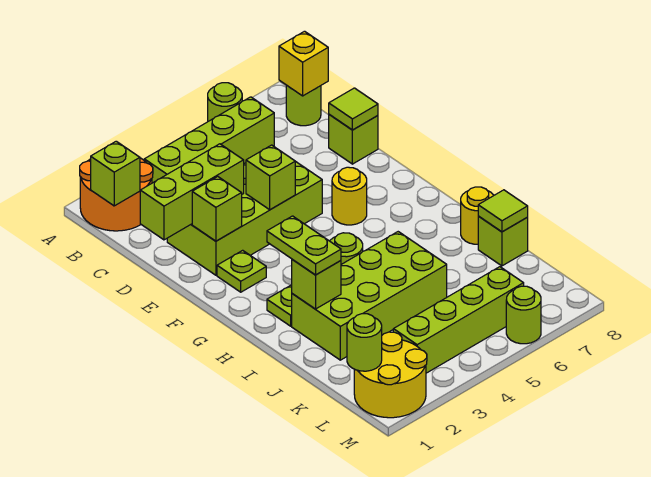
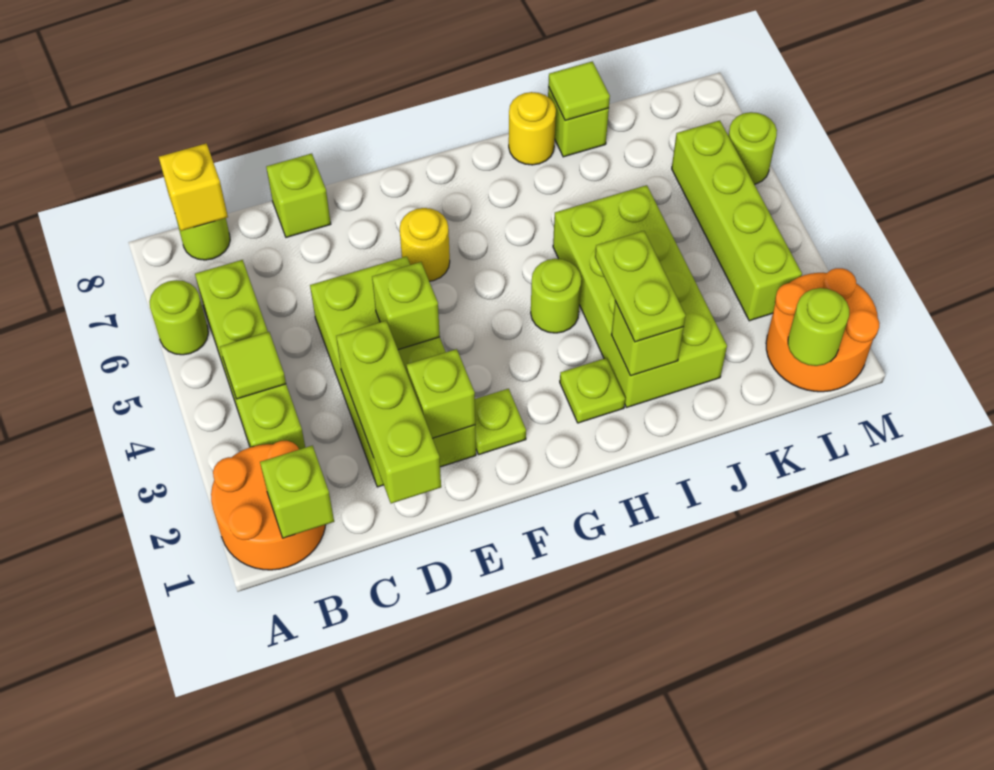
lime tile D8 level 2 -> lime tile B4 level 2
lime plate H2:I2 level 3 -> lime plate I2:I3 level 3
yellow round brick L1:M2 level 1 -> orange round brick L1:M2 level 1

